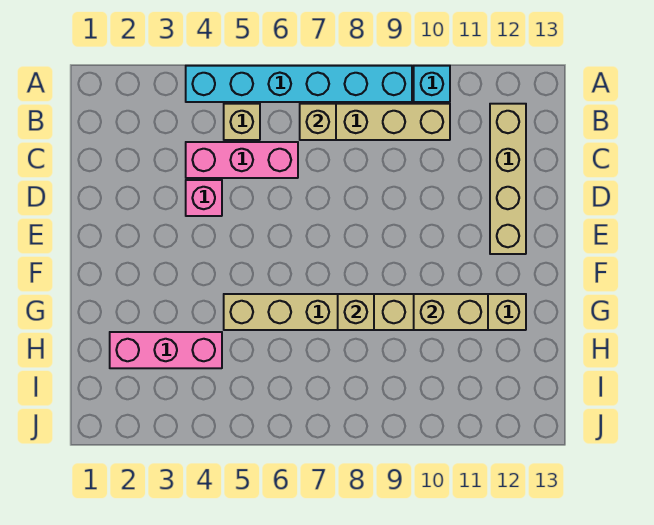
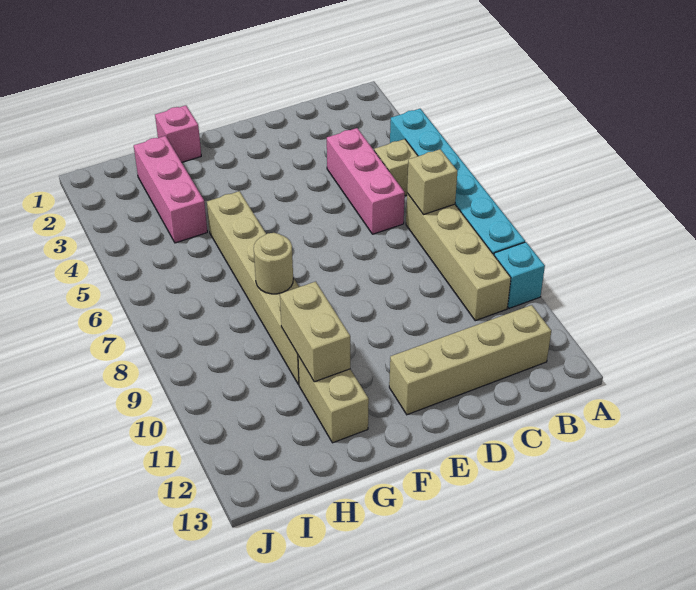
pink brick D4 level 1 -> pink brick G1 level 1
tan brick G8 level 2 -> tan round brick G8 level 2

